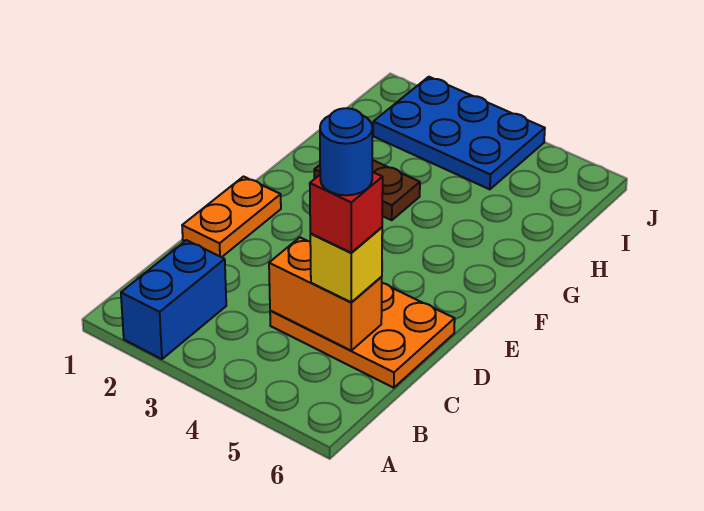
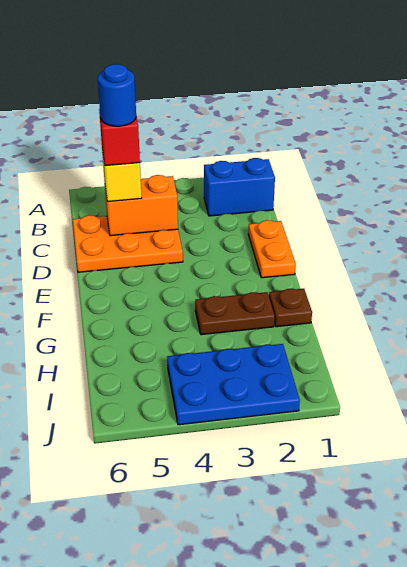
blue brick A2:B2 level 1 -> blue brick B1:B2 level 1
none -> brown plate G1 level 1

